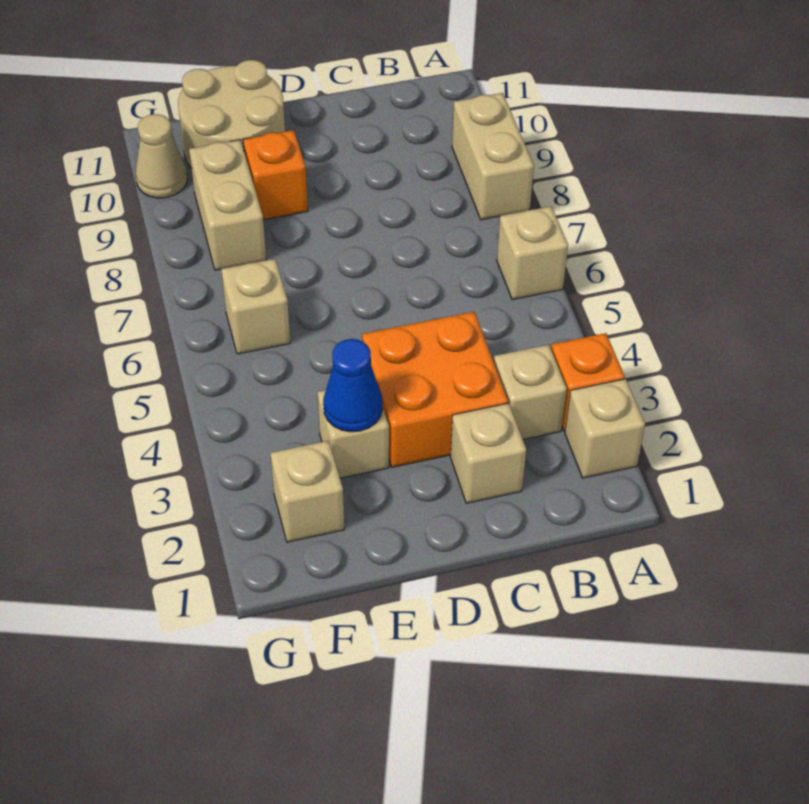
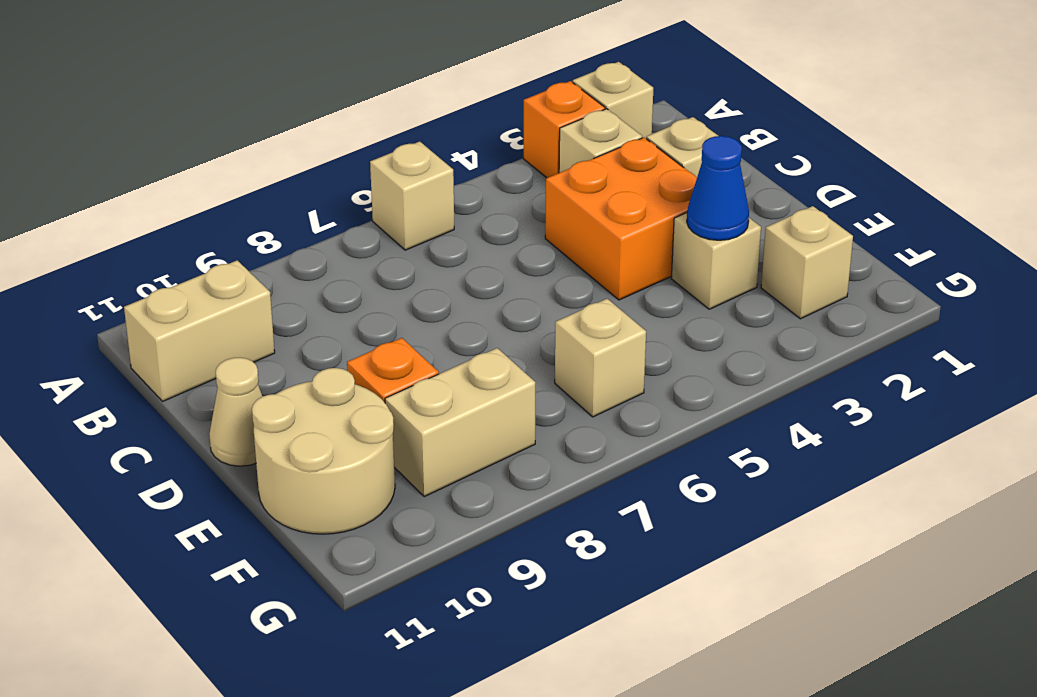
tan brick A8:A9 level 1 -> tan brick B10:B11 level 1
tan cone G10 level 1 -> tan cone D11 level 1

